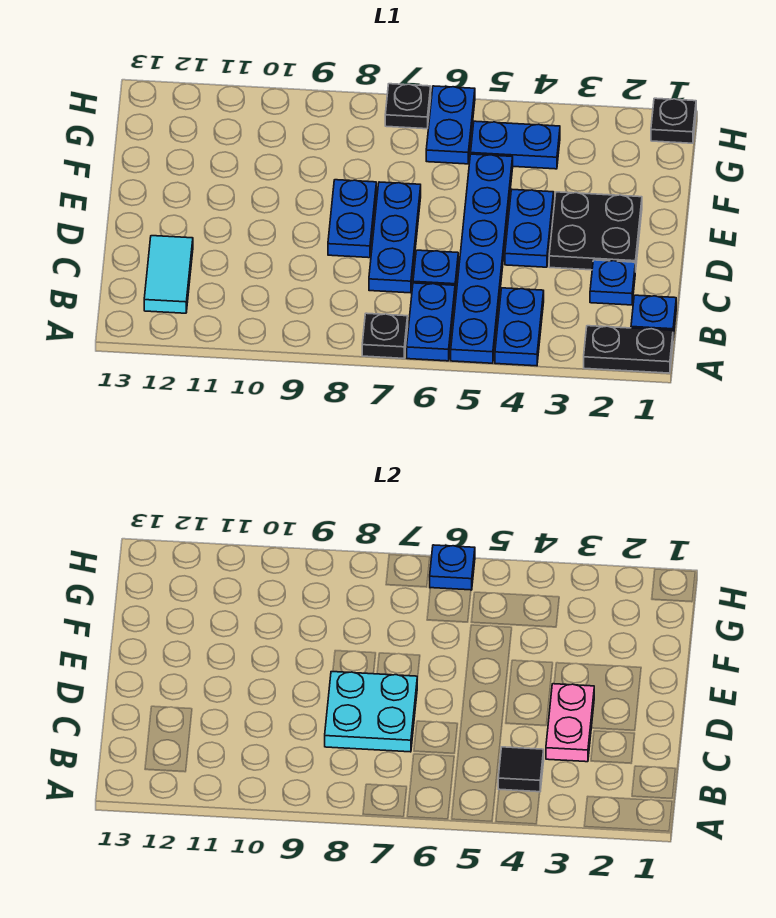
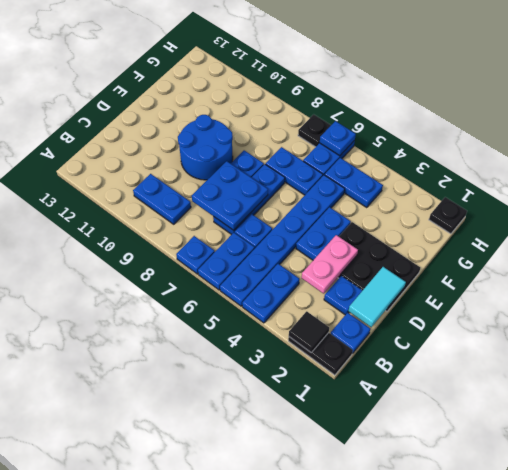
black plate A7 level 1 -> blue plate A7 level 1
black tile B4 level 2 -> black tile A2 level 2
none -> blue plate B9:B10 level 1
cyan tile B12:C12 level 1 -> cyan tile C1:D1 level 2
cyan plate C7:D8 level 2 -> blue plate C7:D8 level 2
black plate D2:E3 level 1 -> black plate D1:E3 level 1
none -> blue round brick D9:E10 level 1
none -> blue plate F6:F7 level 1

